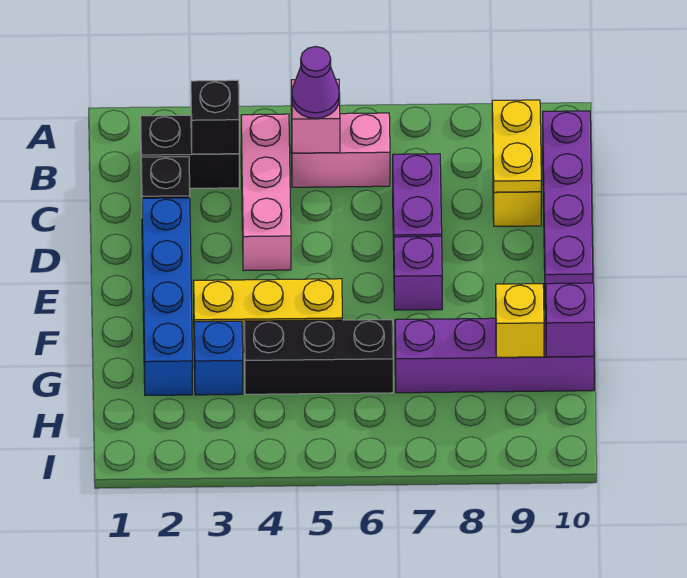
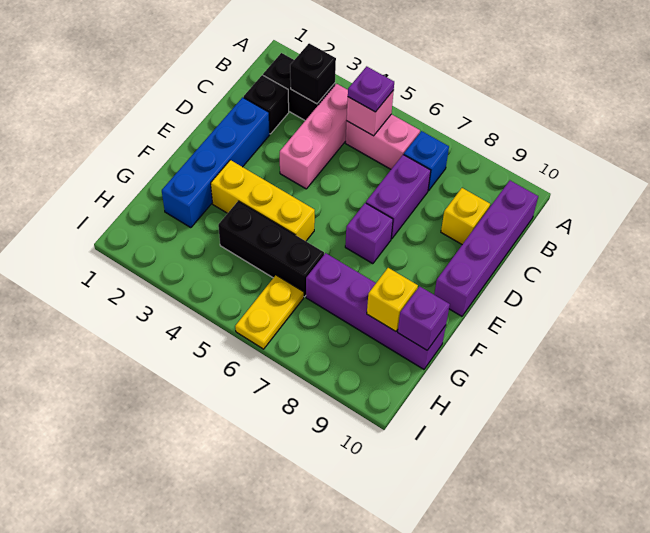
purple cone B5 level 3 -> purple plate B5 level 3
yellow plate B9:C9 level 2 -> yellow plate H6:I6 level 1
blue brick G3 level 1 -> blue brick B7 level 1

